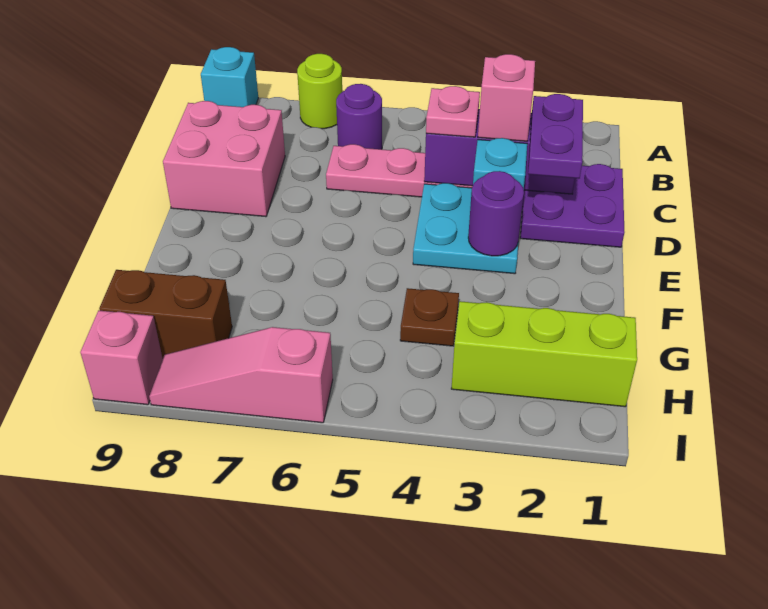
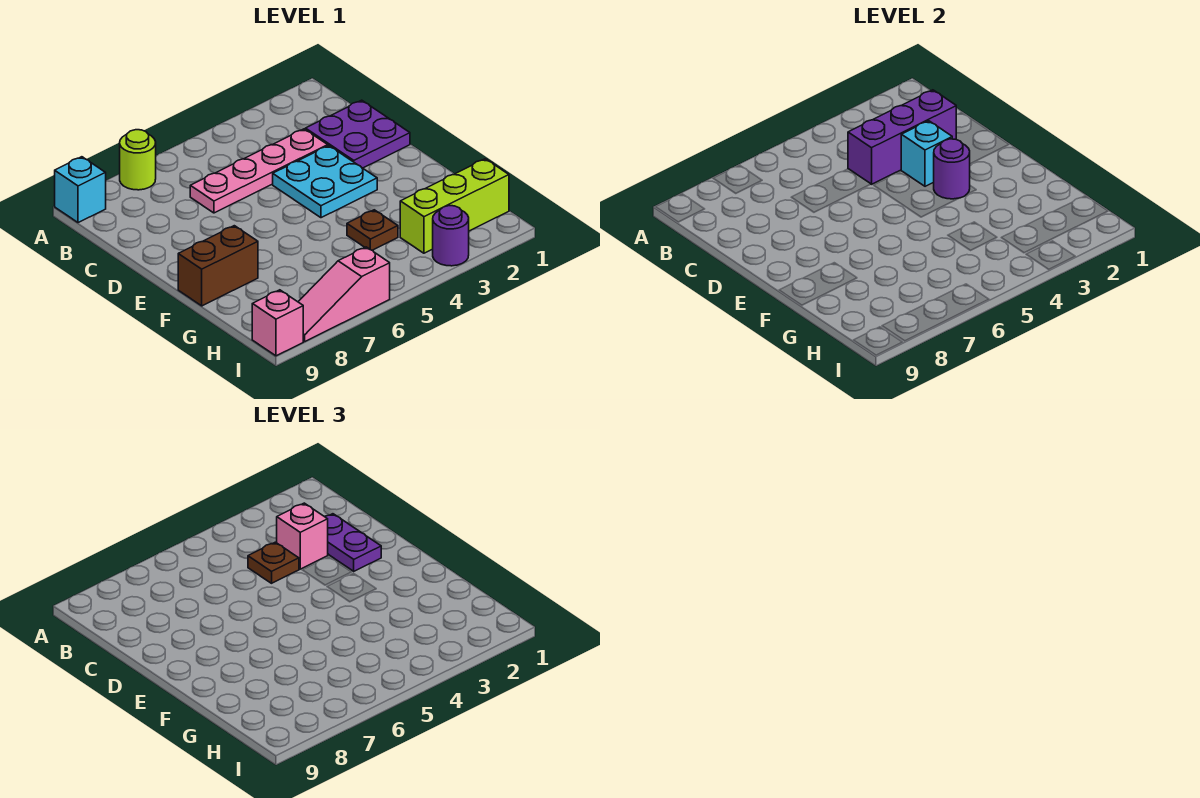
purple round brick B6 level 1 -> purple round brick I3 level 1
pink plate C4 level 3 -> brown plate C4 level 3
pink brick C8:D9 level 1 -> none
brown brick H8:H9 level 1 -> brown brick F8:F9 level 1

